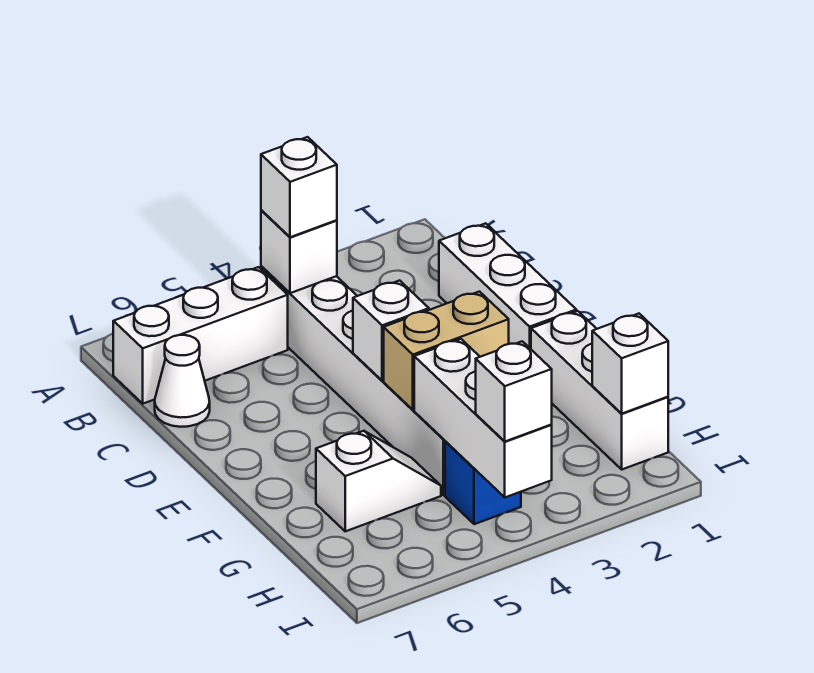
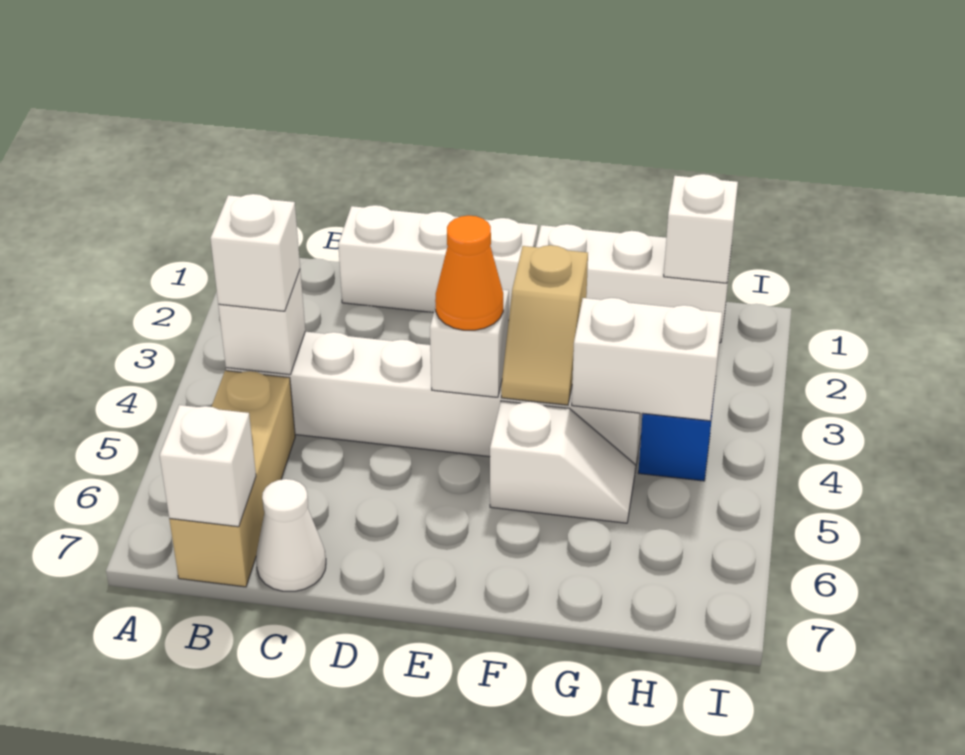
white brick B5:B7 level 1 -> tan brick B5:B7 level 1
none -> orange cone E4 level 3
tan brick F3:F4 level 2 -> tan slope F3:F4 level 2 top 3
white brick G4:I4 level 2 -> white brick G4:H4 level 2
white slope G5:G6 level 1 top 6 -> white slope F5:G5 level 1 top F
white brick I4 level 3 -> white brick B7 level 2

